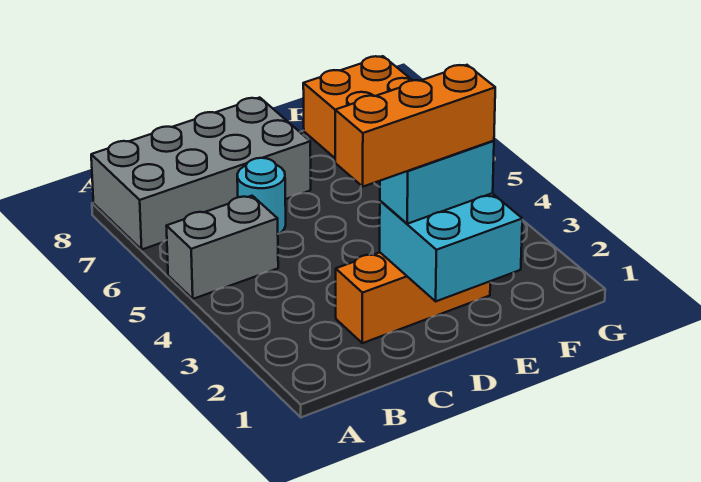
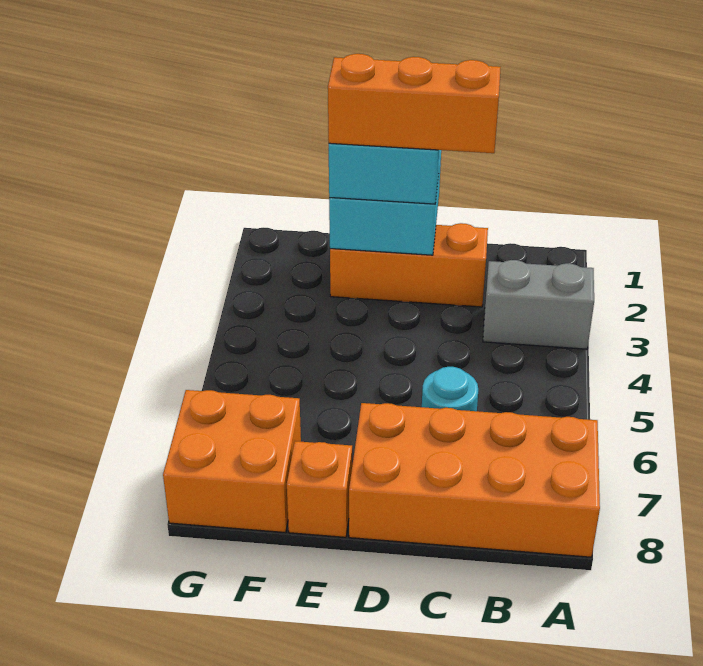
grey brick A5:B5 level 1 -> grey brick A3:B3 level 1
grey brick A7:D8 level 1 -> orange brick A7:D8 level 1
none -> orange brick E8 level 1

